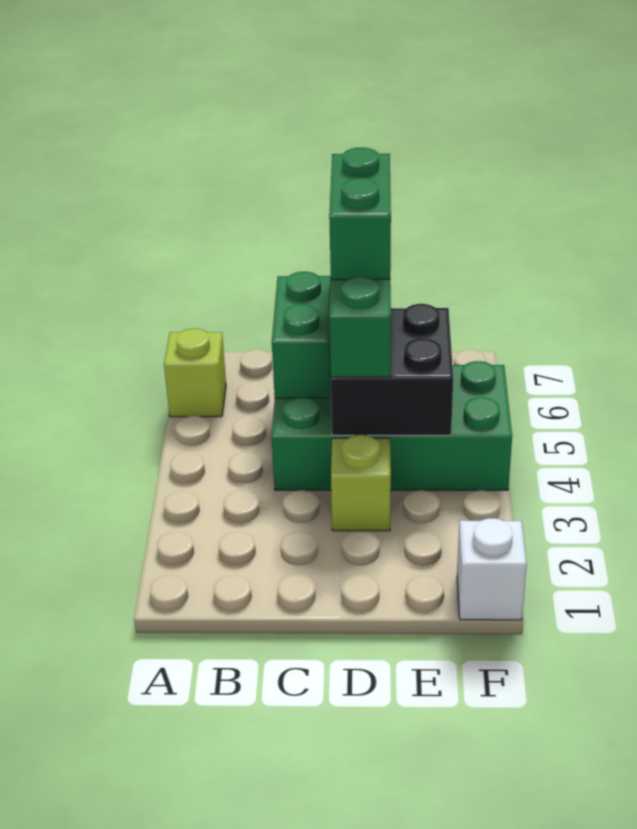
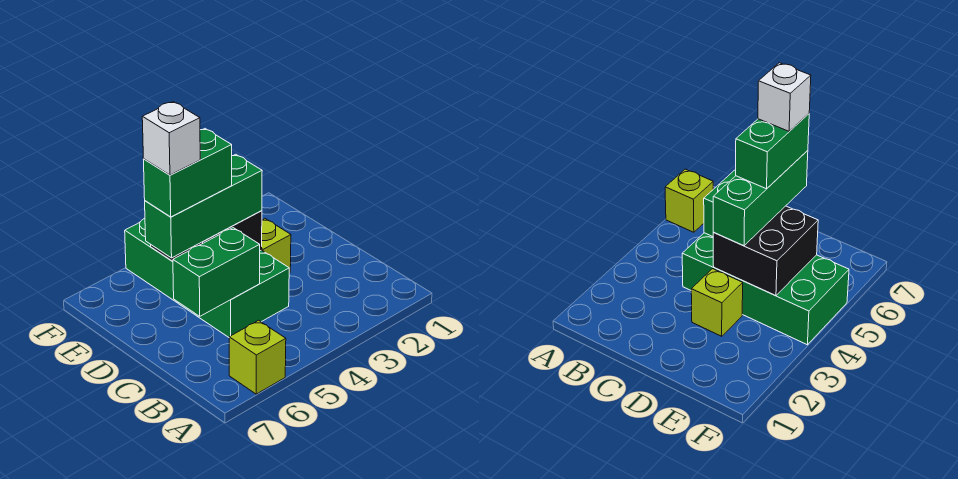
white brick F1 level 1 -> white brick D6 level 5

